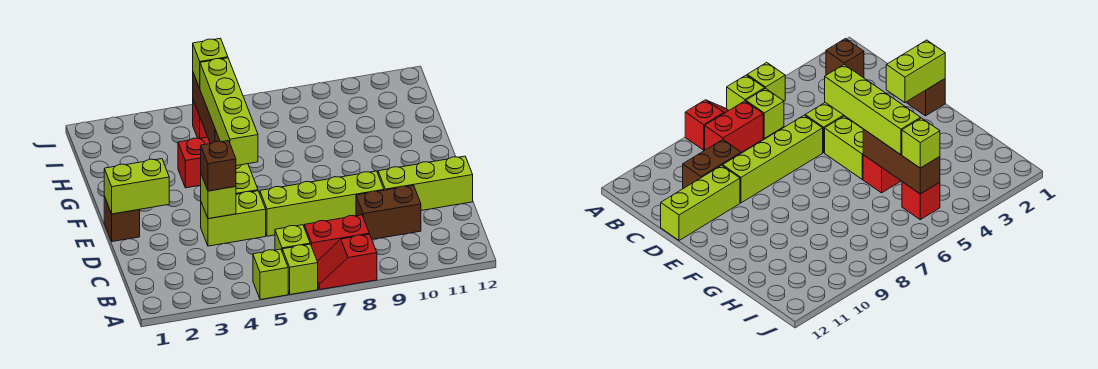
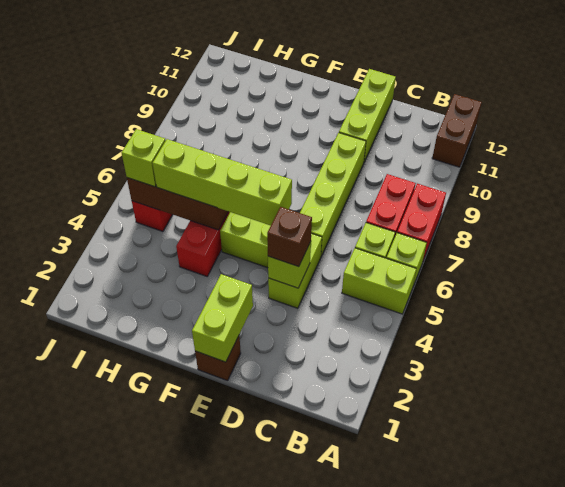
lime brick A5 level 1 -> lime brick A5:B5 level 1
red slope A7:A8 level 1 top 8 -> red brick A7:A8 level 1
brown brick C9:C10 level 1 -> brown brick A11:A12 level 1

